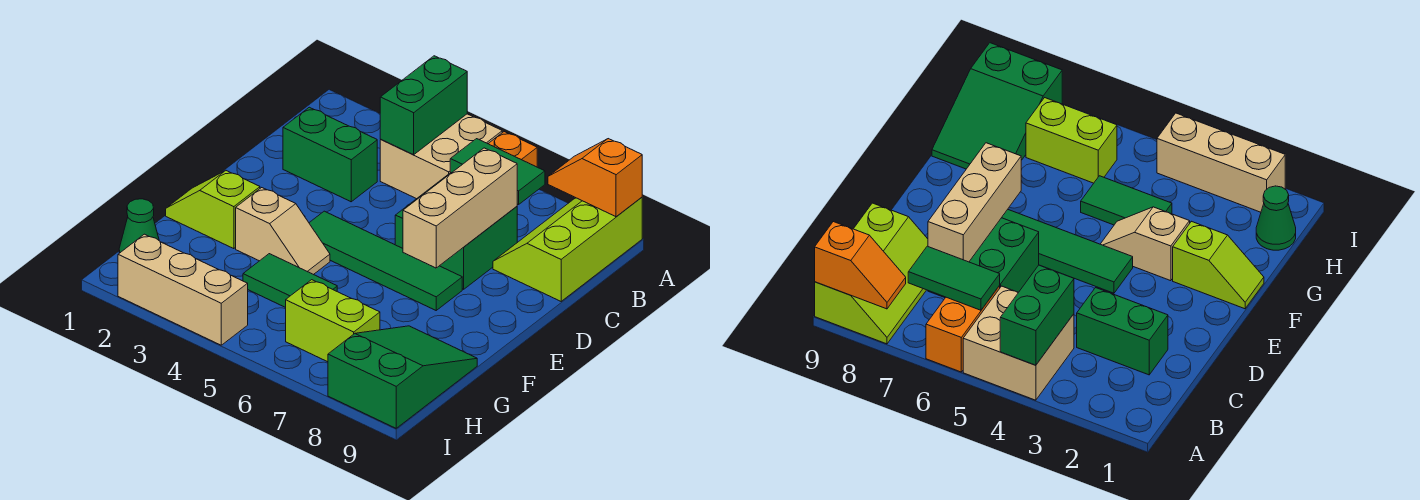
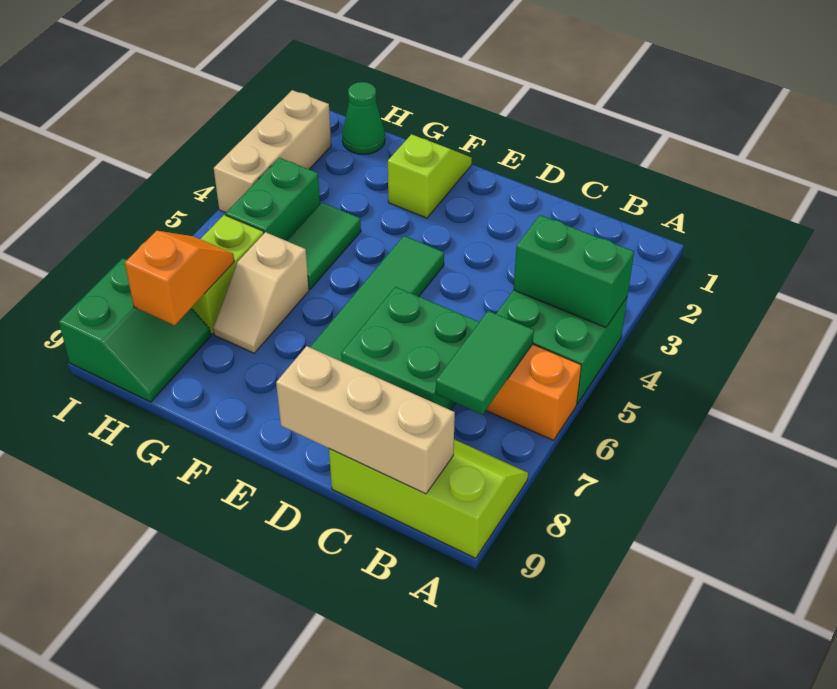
tan brick A4:B5 level 1 -> green brick A4:B5 level 1
orange slope A8:A9 level 2 top 9 -> orange slope H7:H8 level 2 top 8
green brick C2:C3 level 1 -> green brick H4:H5 level 1
tan brick C7:E7 level 2 -> tan brick B9:D9 level 2
tan slope F3:F4 level 1 top 3 -> tan slope G6:G7 level 1 top 6
green slope G8:I9 level 1 top I -> green slope H8:I9 level 1 top I

